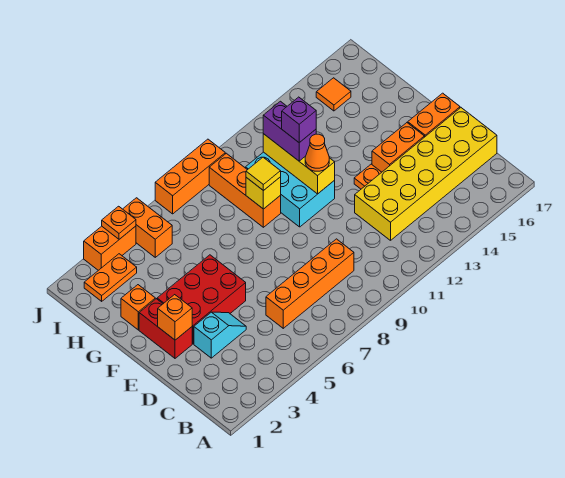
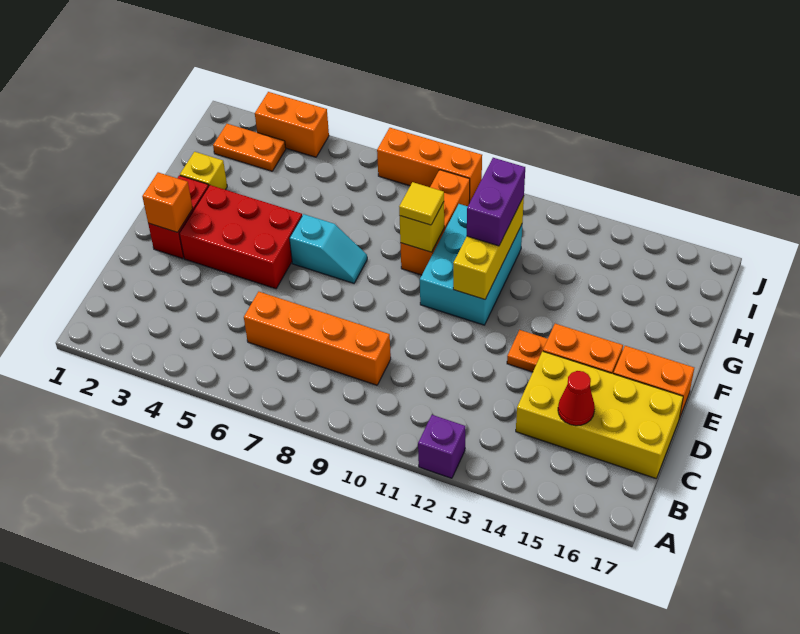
yellow brick C12:D17 level 1 -> yellow brick C14:D17 level 1
none -> red cone C15 level 2
cyan slope D3:D4 level 1 top 3 -> cyan slope F6:F7 level 1 top 6
orange cone F11 level 3 -> none
orange brick G2 level 1 -> yellow brick G2 level 1
purple brick G11 level 4 -> purple brick A12 level 1
orange brick I5:J5 level 1 -> none
orange tile I15 level 1 -> none
orange plate J4 level 2 -> none

